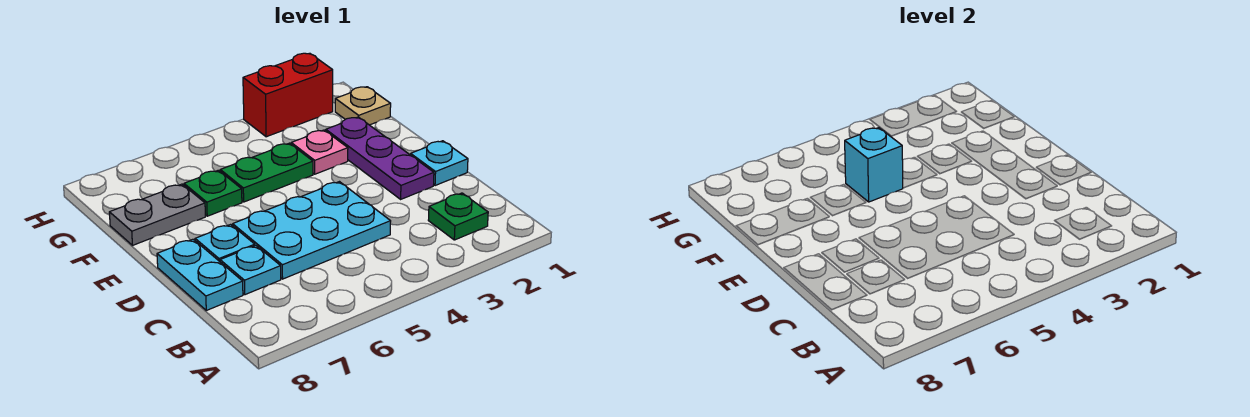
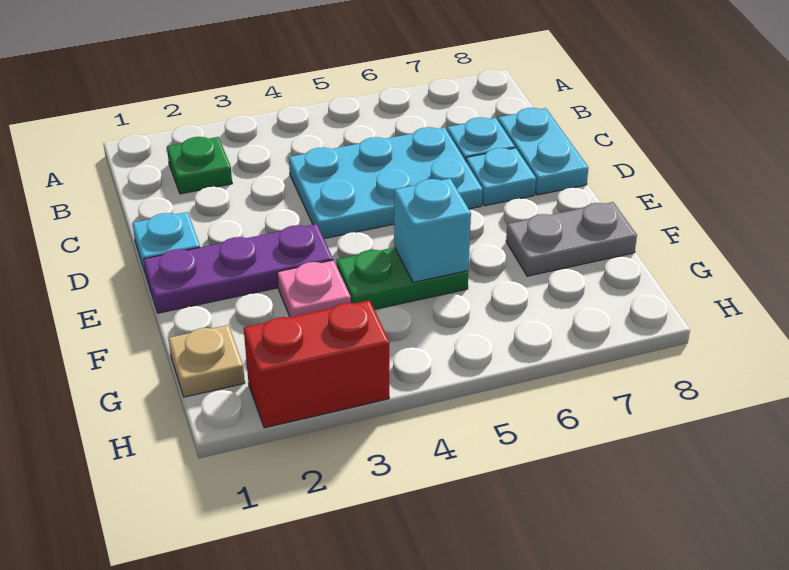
purple plate D2:F2 level 1 -> purple plate E1:E3 level 1
green plate F6 level 1 -> none

